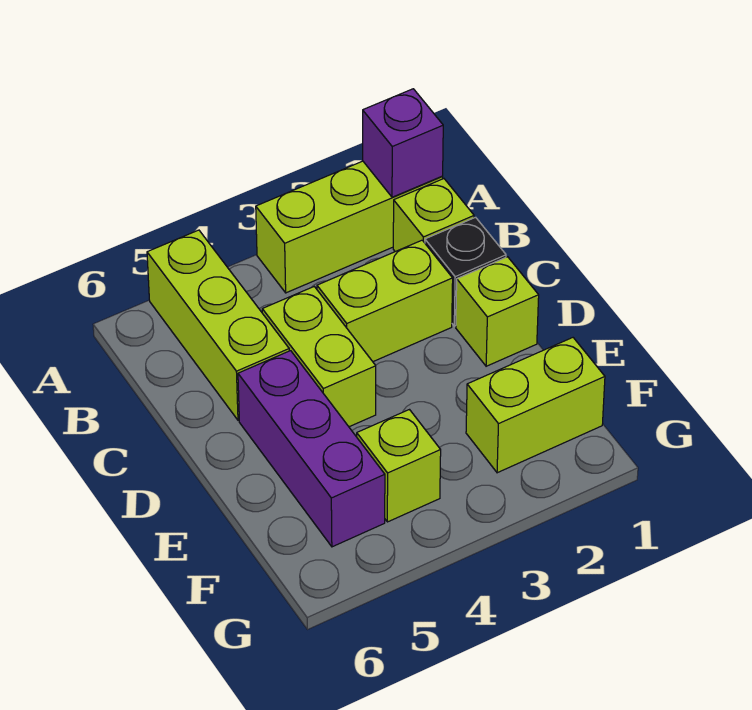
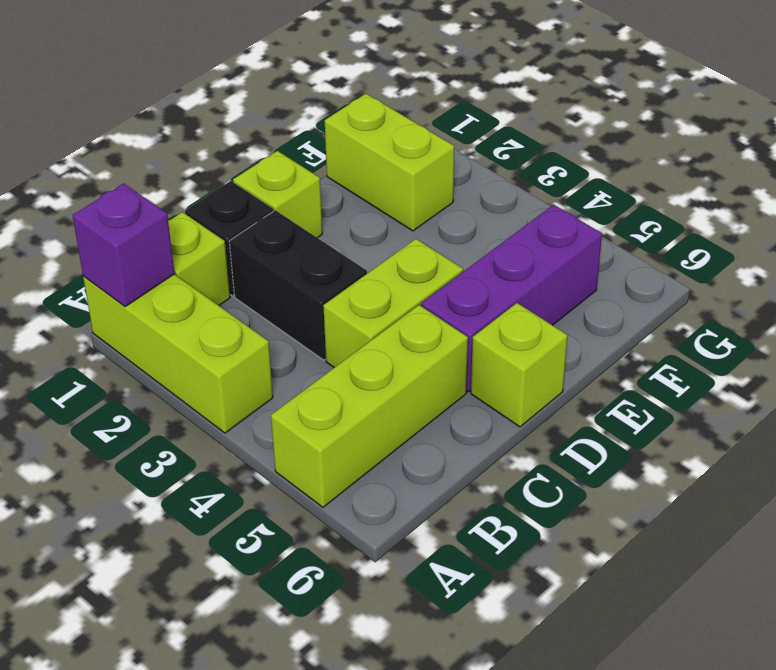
lime brick C2:C3 level 1 -> black brick C2:C3 level 1
lime brick F4 level 1 -> lime brick D6 level 1

